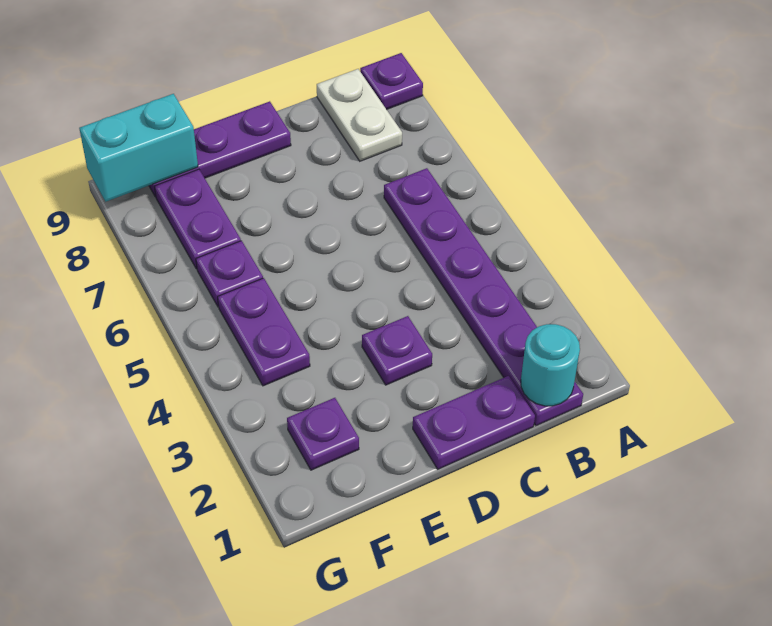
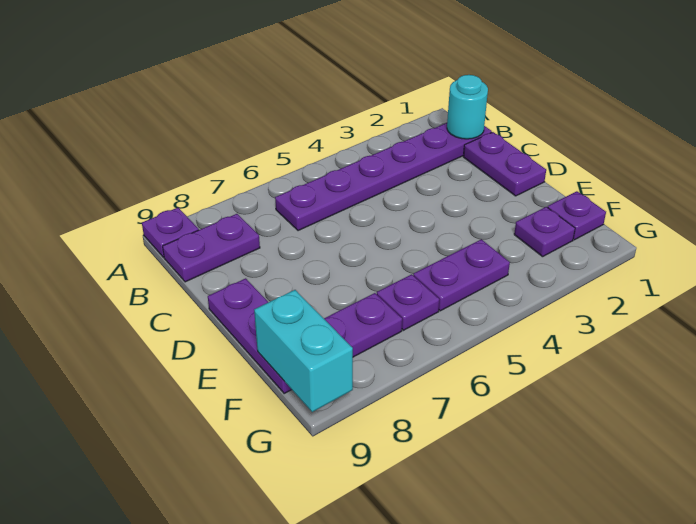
white plate B8:B9 level 1 -> purple plate B8:B9 level 1
purple plate D3 level 1 -> purple plate F1 level 1

